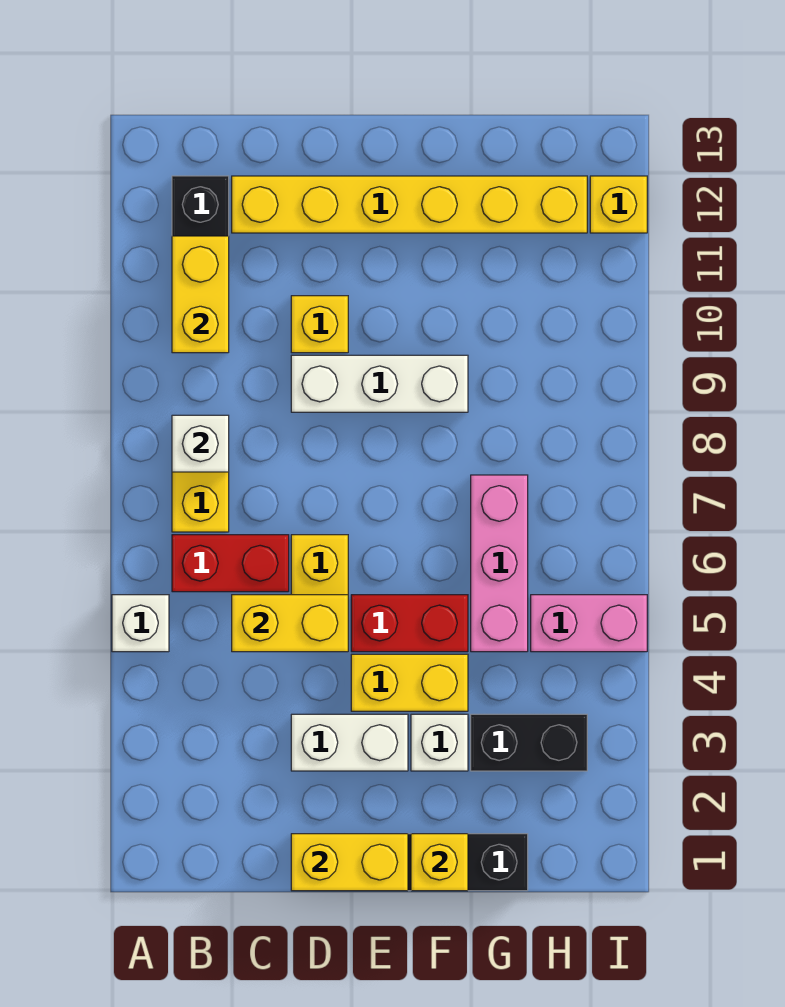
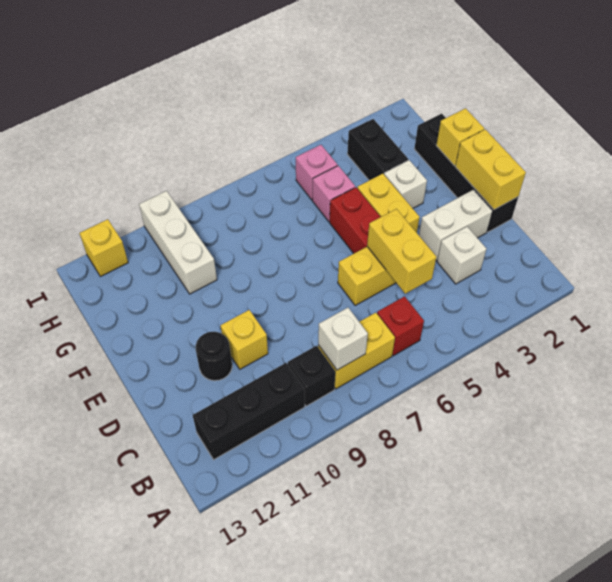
white brick A5 level 1 -> white brick C3 level 1
red brick B6:C6 level 1 -> red brick B6 level 1
none -> black brick B9 level 1
yellow brick B10:B11 level 2 -> none
yellow brick C12:H12 level 1 -> none
white brick D3:E3 level 1 -> white brick D2:D3 level 1
white brick D9:F9 level 1 -> white brick G10:I10 level 1
none -> black round brick D11 level 1
pink brick G5:G7 level 1 -> pink brick G5 level 1
pink brick H5:I5 level 1 -> pink brick H5 level 1

